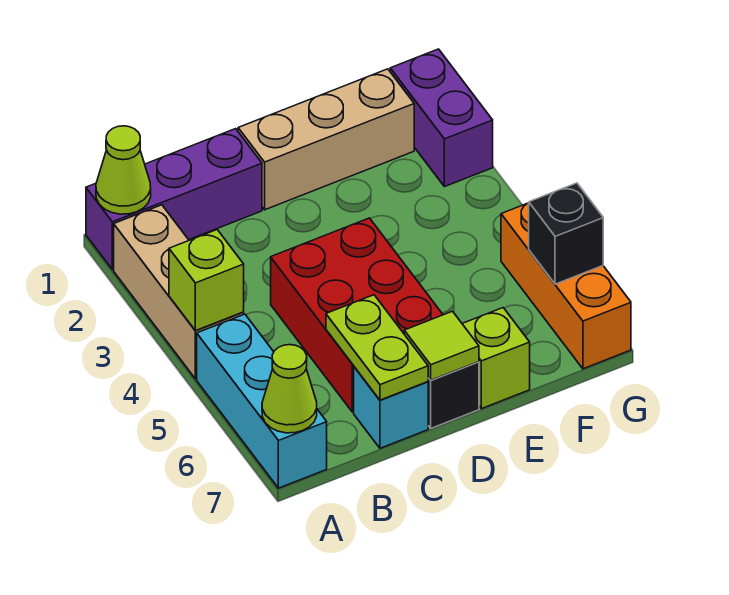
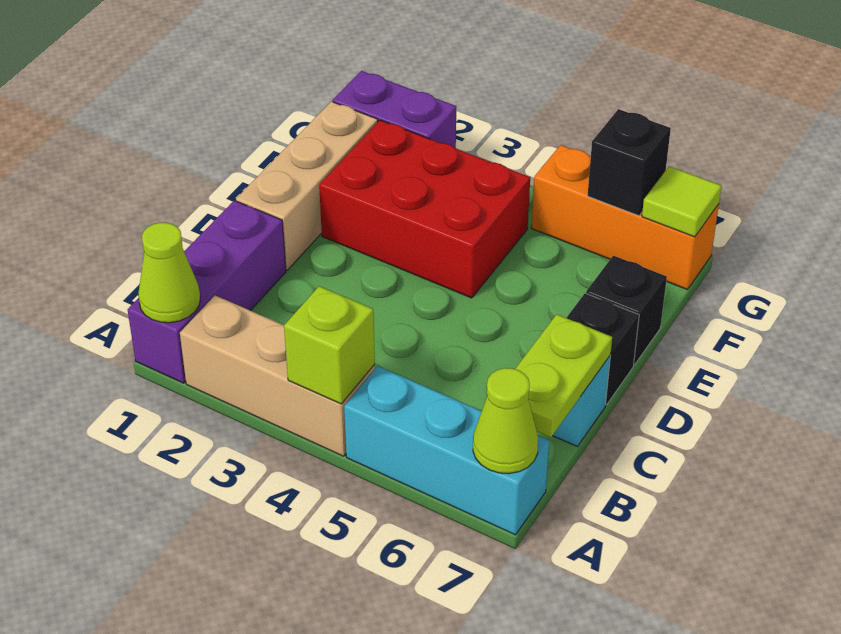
red brick C4:D6 level 1 -> red brick E2:F4 level 1
lime plate C6:C7 level 2 -> lime plate B7:C7 level 2
lime tile D7 level 2 -> lime tile G7 level 2
lime brick E7 level 1 -> black brick E7 level 1

